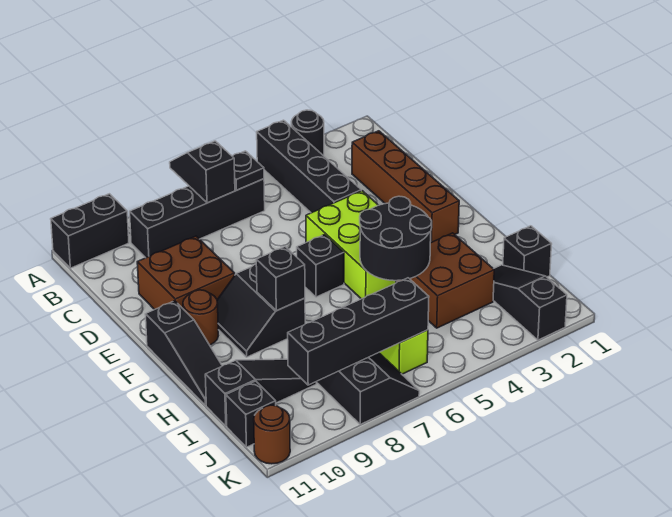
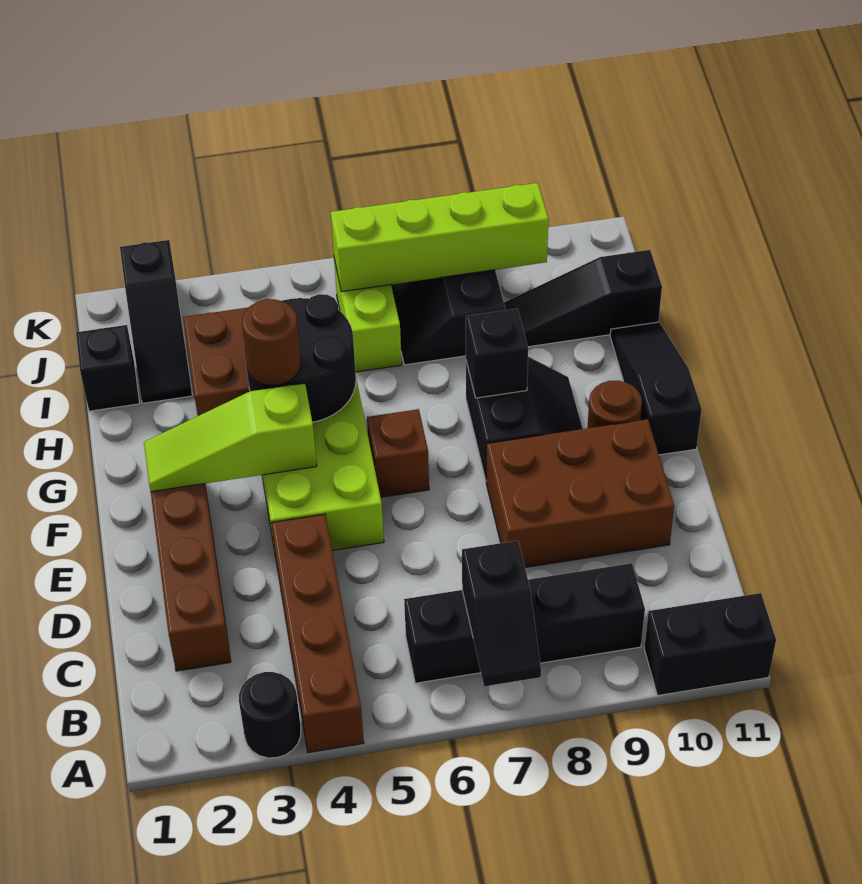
black brick A4:D4 level 1 -> brown brick A4:D4 level 1
black plate B6 level 2 -> none
brown brick D9:E10 level 1 -> brown brick D8:E10 level 1
none -> lime slope F2:F4 level 2 top 4
black brick F6 level 1 -> brown brick F6 level 1
black brick J6:J9 level 2 -> lime brick J6:J9 level 2
black brick J11 level 1 -> none
brown round brick K11 level 1 -> brown round brick G4 level 3

